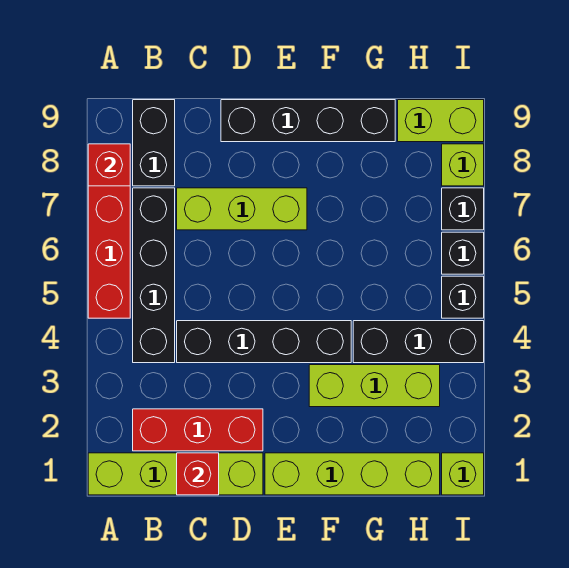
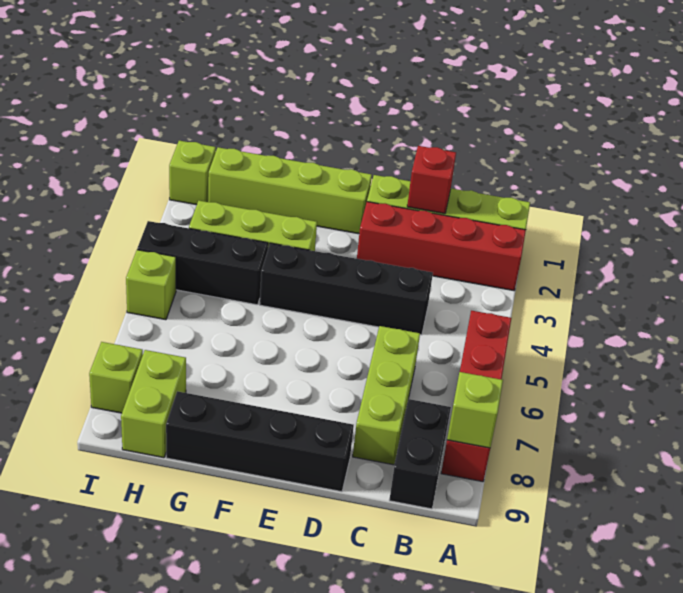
red brick A8 level 2 -> lime brick A8 level 2
red brick B2:D2 level 1 -> red brick A2:D2 level 1
black brick B4:B7 level 1 -> none
lime brick C7:E7 level 1 -> lime brick C6:C8 level 1
lime brick H9:I9 level 1 -> lime brick H8:H9 level 1
black brick I5 level 1 -> lime brick I5 level 1
black brick I6 level 1 -> none
black brick I7 level 1 -> none

